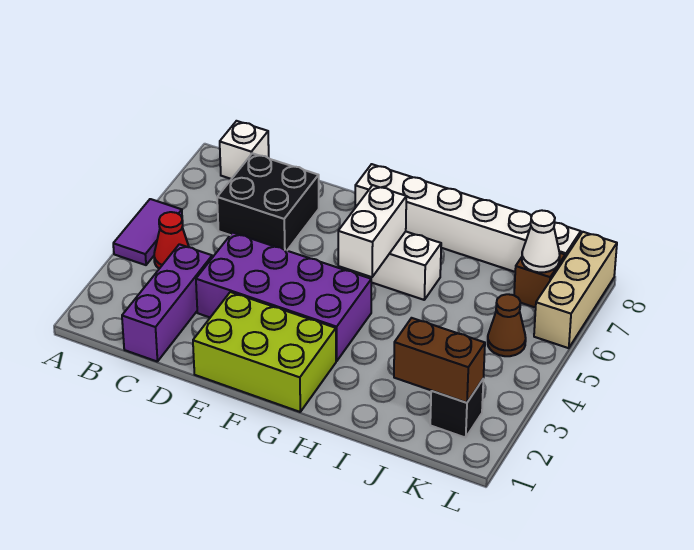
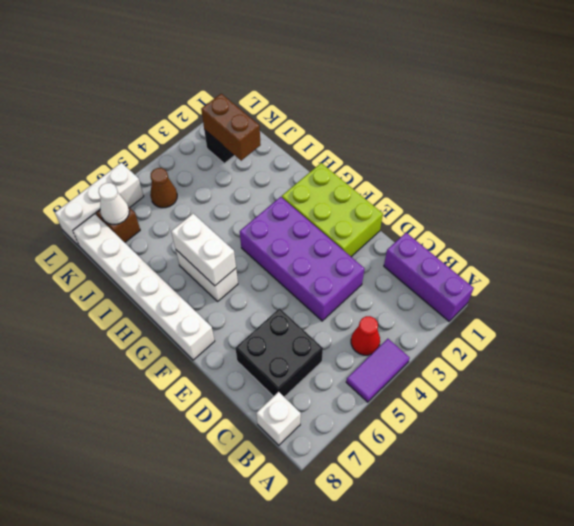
purple brick C1:C3 level 1 -> purple brick A1:C1 level 1
white brick G5:G6 level 2 -> white brick G6:H6 level 2
tan brick L6:L8 level 1 -> white brick L6:L8 level 1

